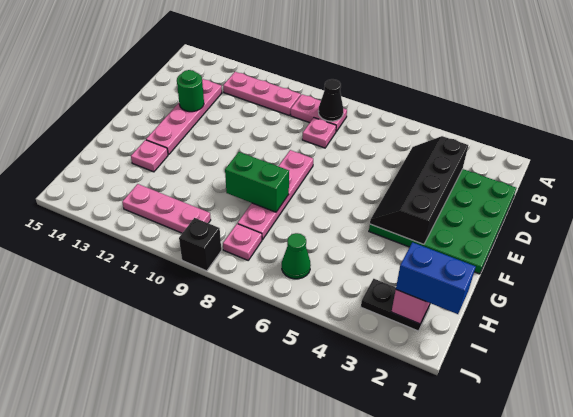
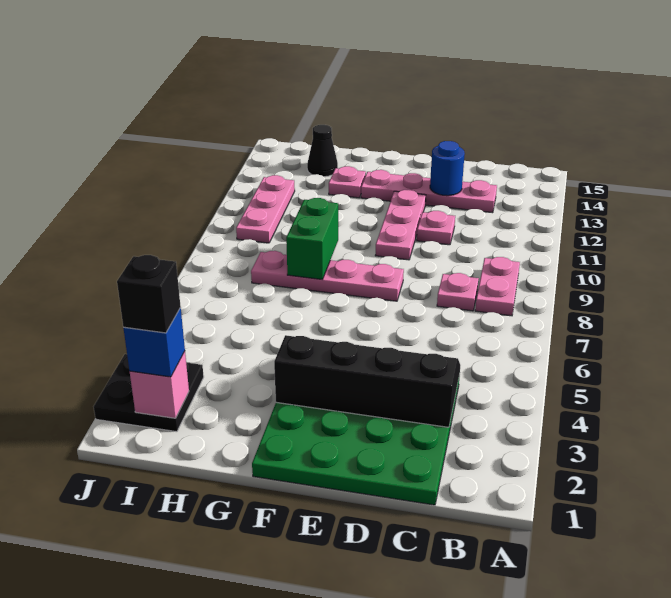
black cone B8 level 2 -> black cone H14 level 1
pink plate B10:B12 level 1 -> pink plate E10:E12 level 1
green round brick D13 level 2 -> blue round brick D13 level 2
blue brick I1:I2 level 3 -> blue brick I2 level 3
black plate I2:I3 level 1 -> black plate I2:J3 level 1
green cone I6 level 1 -> none
pink plate I8 level 1 -> pink plate D11 level 1
black brick J9 level 1 -> black brick I2 level 4

